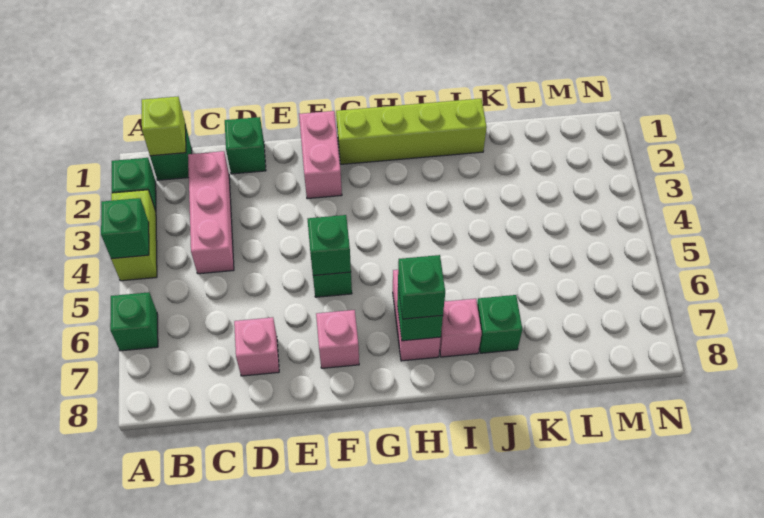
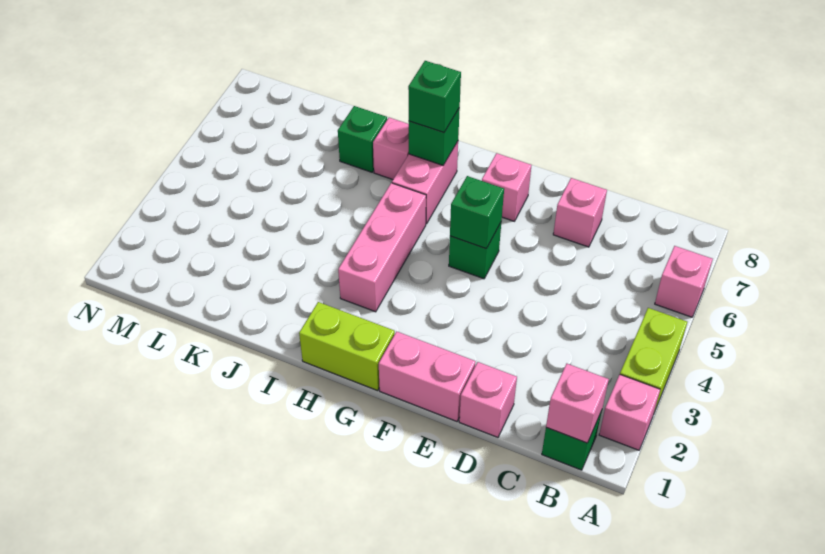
green brick A2 level 1 -> pink brick A2 level 1
green brick A4 level 2 -> none
green brick A6 level 1 -> pink brick A6 level 1
lime brick B1 level 2 -> pink brick B1 level 2
pink brick C2:C4 level 1 -> pink brick H3:H5 level 1
green brick D1 level 1 -> pink brick D1 level 1
pink brick F1:F2 level 1 -> pink brick E1:F1 level 1
lime brick G1:J1 level 1 -> lime brick G1:H1 level 1

